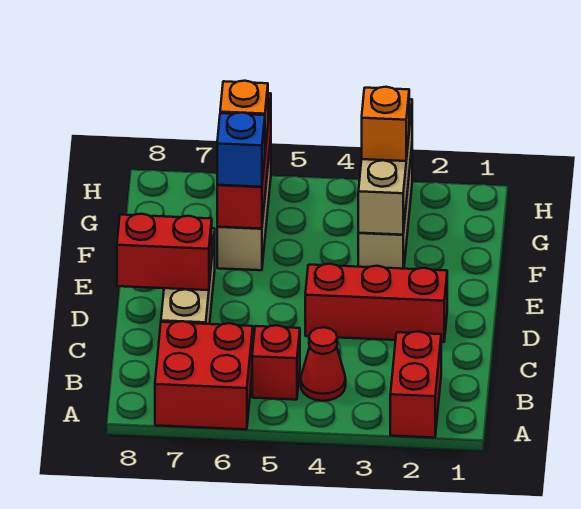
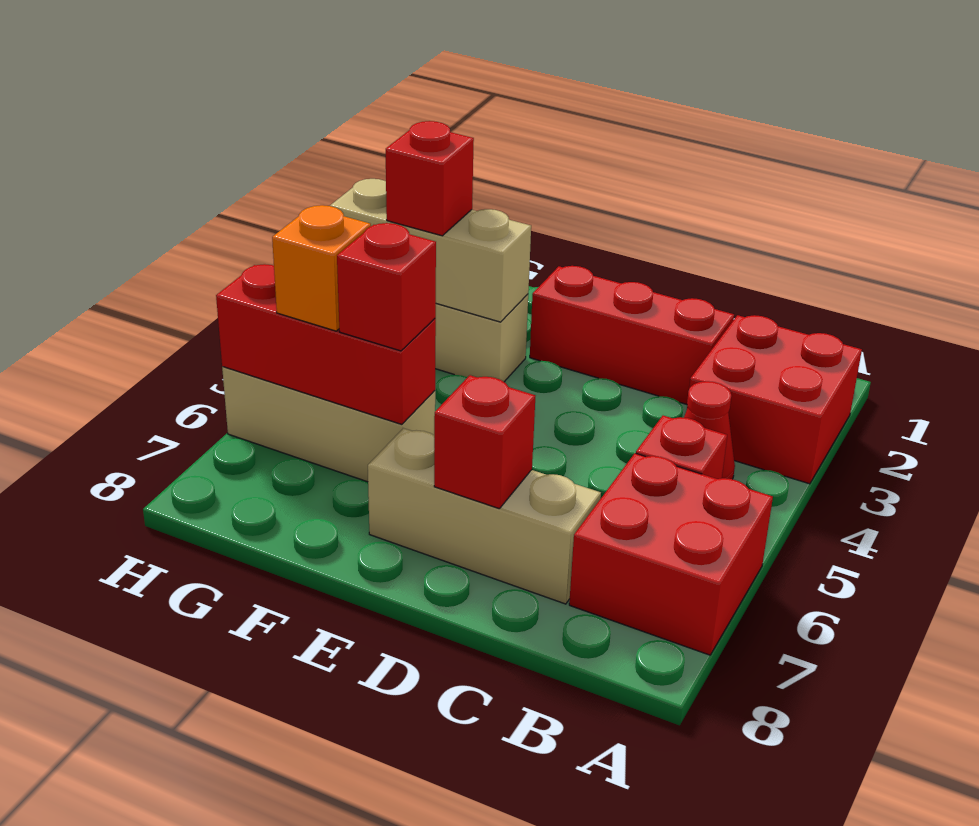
red brick A2:B2 level 1 -> red brick A2:B3 level 1
red brick D2:D4 level 1 -> red brick C2:E2 level 1
red brick D7:D8 level 2 -> red brick D7 level 2
blue brick F6 level 3 -> red brick F6 level 3
orange brick G3 level 3 -> red brick G3 level 3

